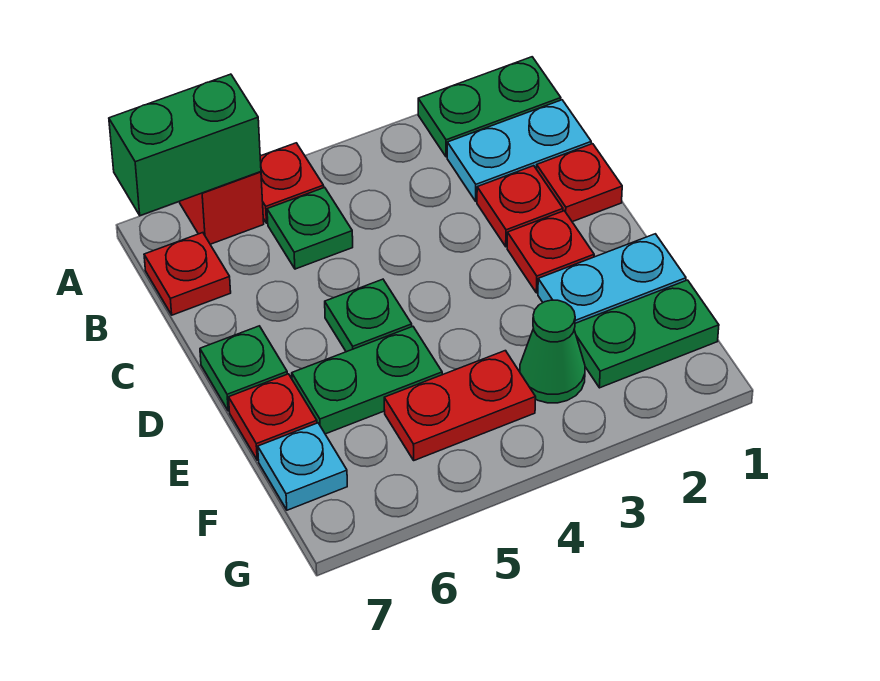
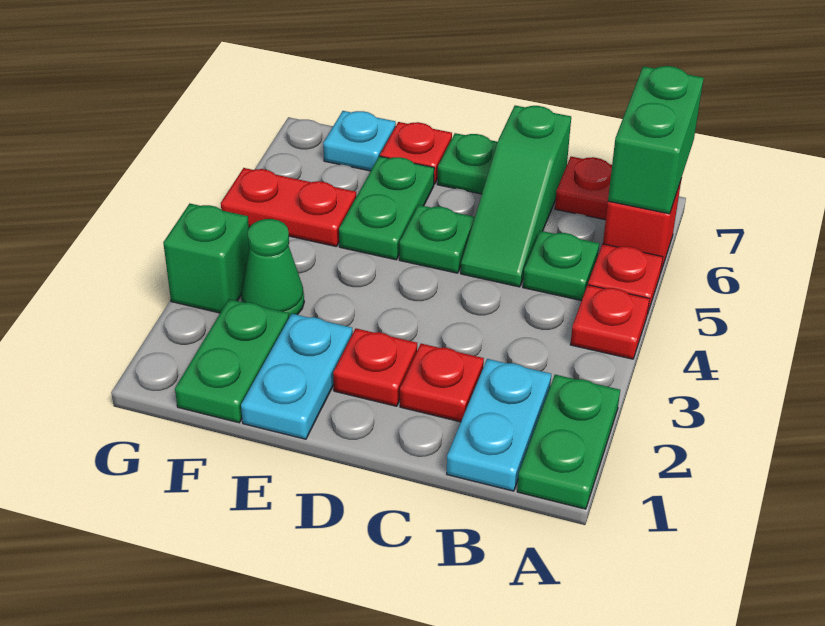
red plate C1 level 1 -> red plate A4 level 1
none -> green slope C5:C7 level 1 top 7
red plate F4:F5 level 1 -> red plate F5:G5 level 1
none -> green brick G3 level 1

